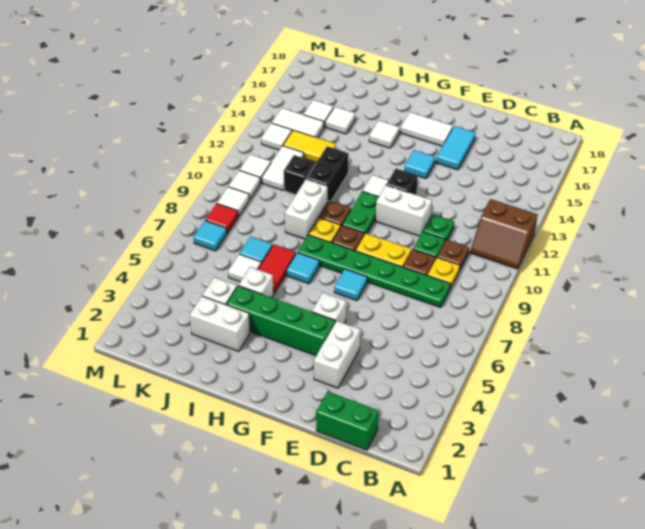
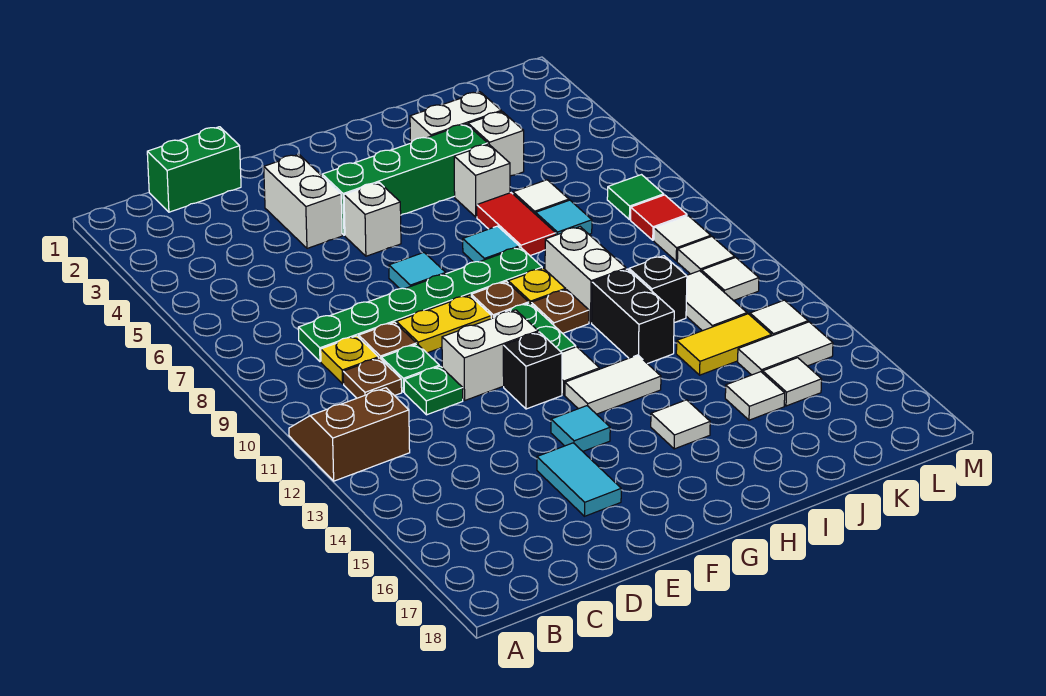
white tile F16:G16 level 1 -> white tile G13:H13 level 1
cyan tile L7 level 1 -> green tile L7 level 1

